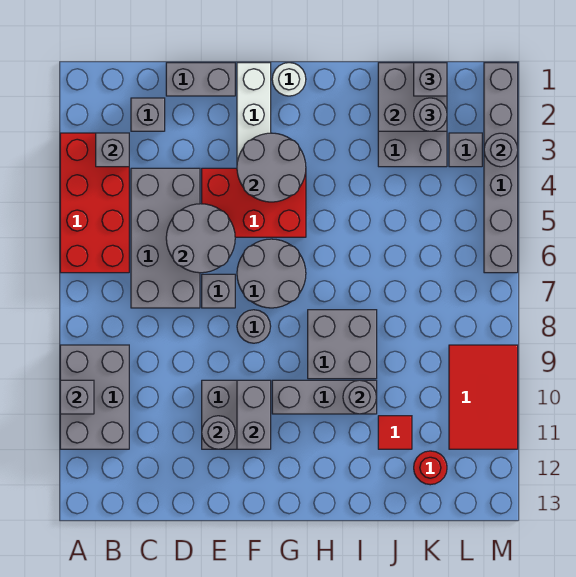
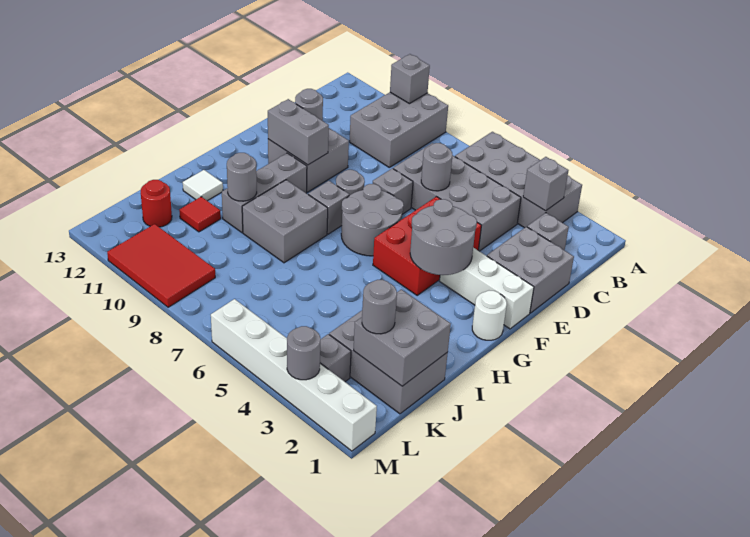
red brick A3:B6 level 1 -> grey brick A3:B6 level 1
grey brick A9:B11 level 1 -> grey brick A9:C10 level 1
grey brick D1:E1 level 1 -> grey brick D1:E2 level 1
grey round brick D5:E6 level 2 -> grey round brick D6 level 2
none -> white tile I12 level 1
grey brick K1 level 3 -> grey brick G8 level 1
grey brick M1:M6 level 1 -> white brick M1:M6 level 1

